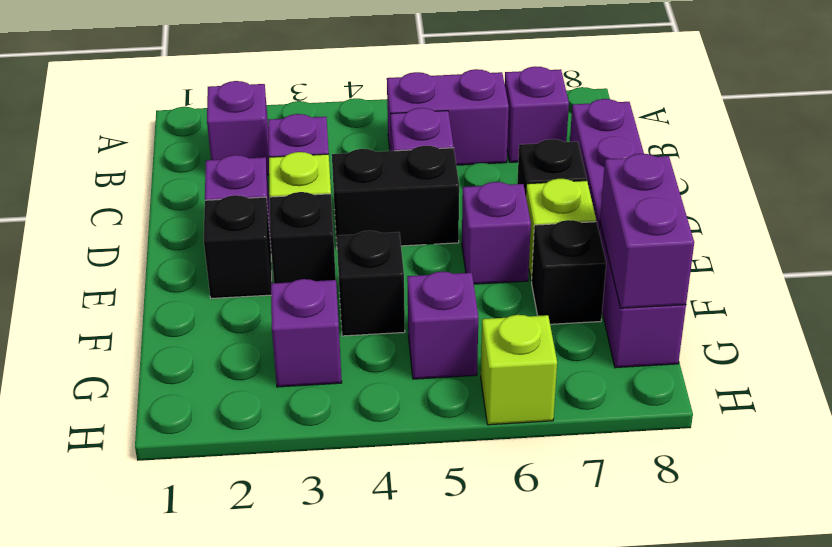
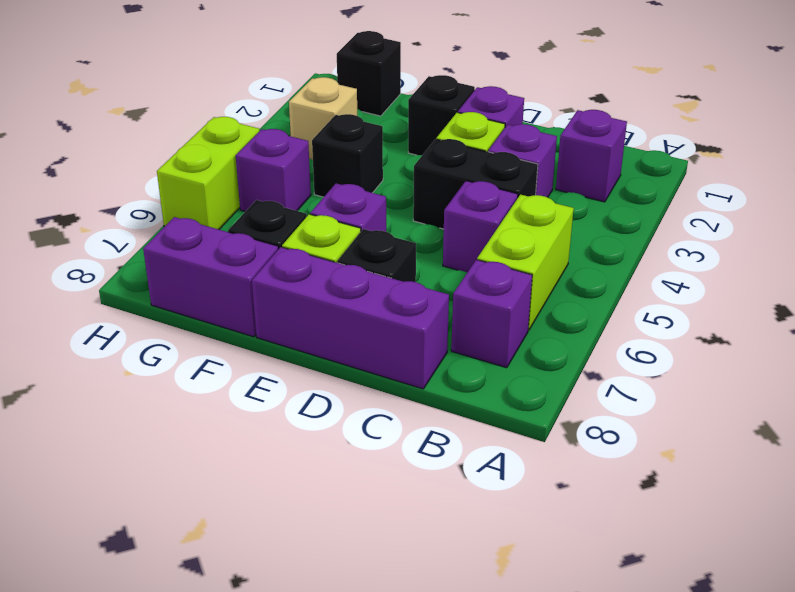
purple brick B5:B6 level 1 -> lime brick B5:B6 level 1
black brick D4:D5 level 1 -> black brick C4:D4 level 1
black brick E3 level 1 -> black brick G1 level 1
purple brick F8:G8 level 2 -> none
purple brick G3 level 1 -> tan brick G3 level 1
lime brick H6 level 1 -> lime brick H5:H6 level 1

